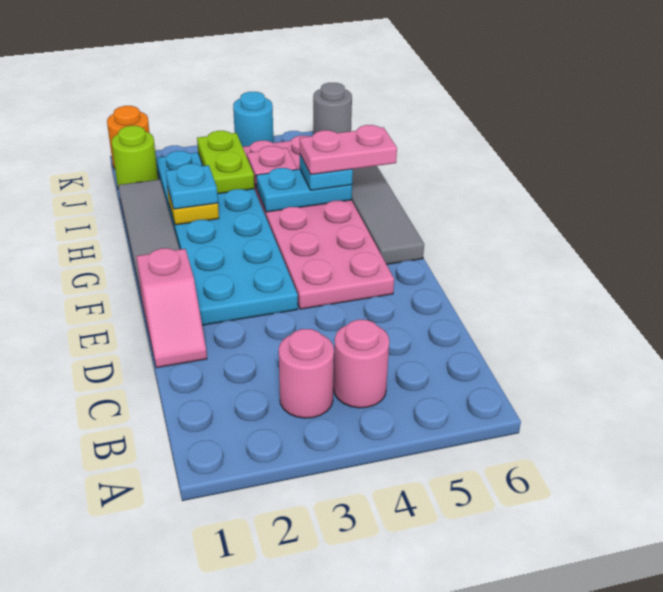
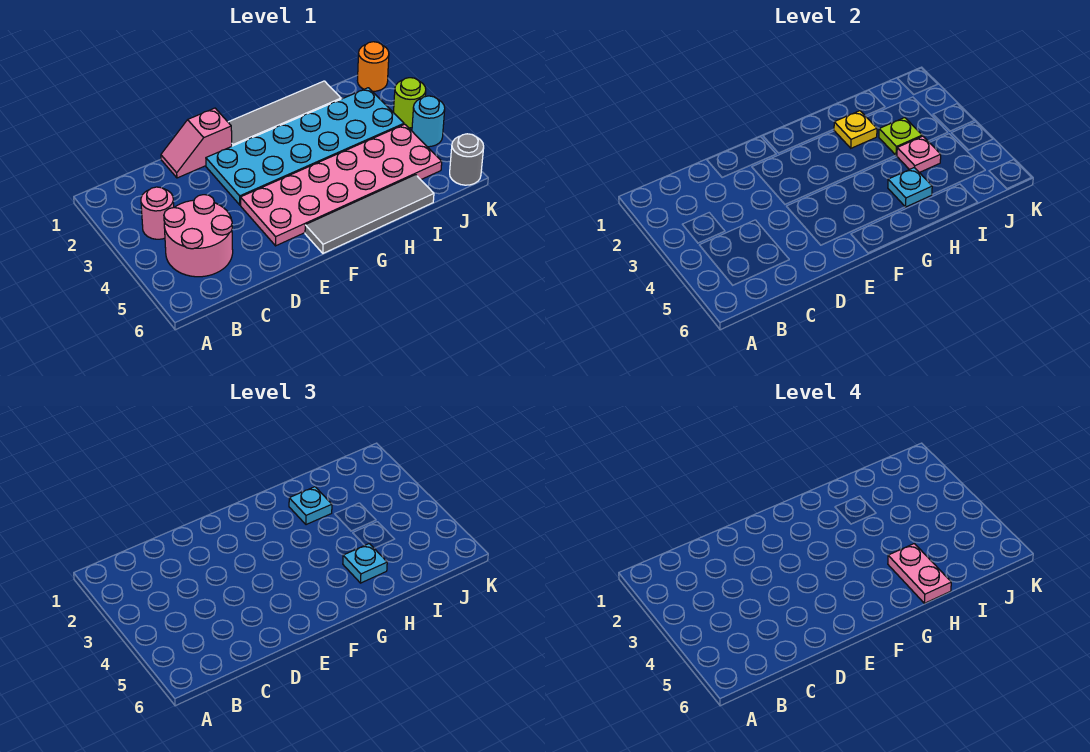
pink round brick B4 level 1 -> pink round brick B4:C5 level 1
cyan plate H4:H5 level 2 -> cyan plate H5 level 2
lime plate I3:J3 level 2 -> lime plate I3 level 2
lime round brick J1 level 1 -> lime round brick K3 level 1

